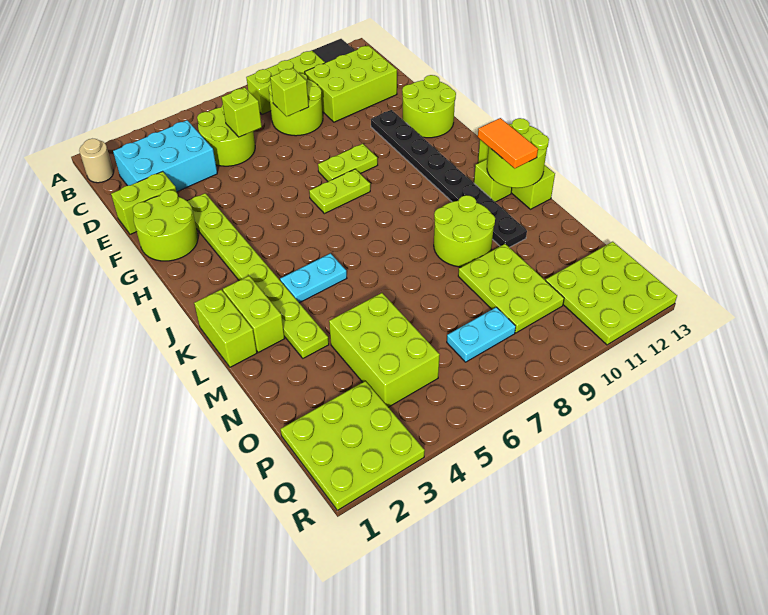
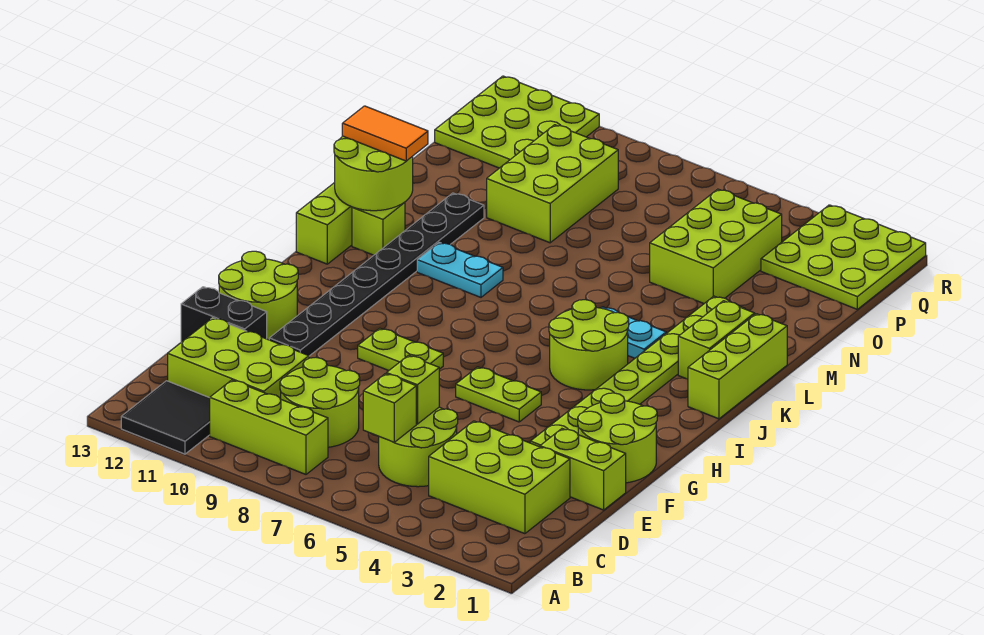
tan round brick B1 level 1 -> none
cyan brick C2:D4 level 1 -> lime brick C2:D4 level 1
lime brick D8 level 2 -> lime brick C6 level 2
none -> black brick E12:E13 level 1
lime plate H7:H8 level 1 -> lime plate G5:G6 level 1
lime brick K1:L1 level 1 -> lime brick J1:L1 level 1
orange tile K12:L12 level 3 -> orange tile L12:L13 level 3
lime round brick L9:M10 level 1 -> lime round brick I4:J5 level 1
lime plate N9:P10 level 1 -> lime brick N9:P10 level 1
cyan plate P7:P8 level 1 -> cyan plate K9:K10 level 1

